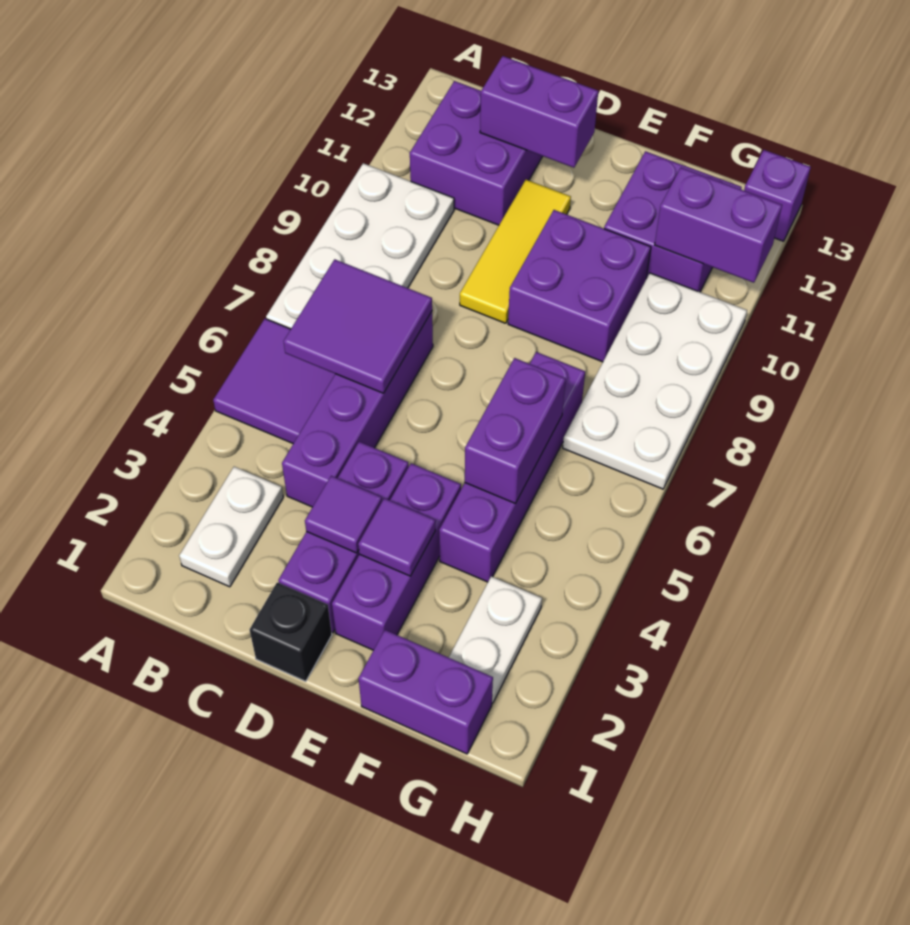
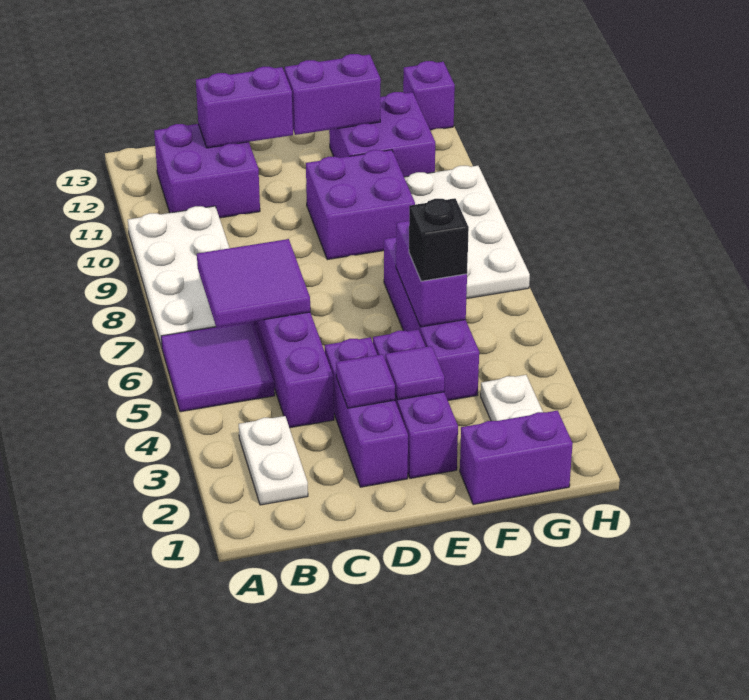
black brick D1 level 1 -> black brick F5 level 3
yellow tile D9:D11 level 1 -> none
purple brick G11:H11 level 2 -> purple brick E12:F12 level 2

